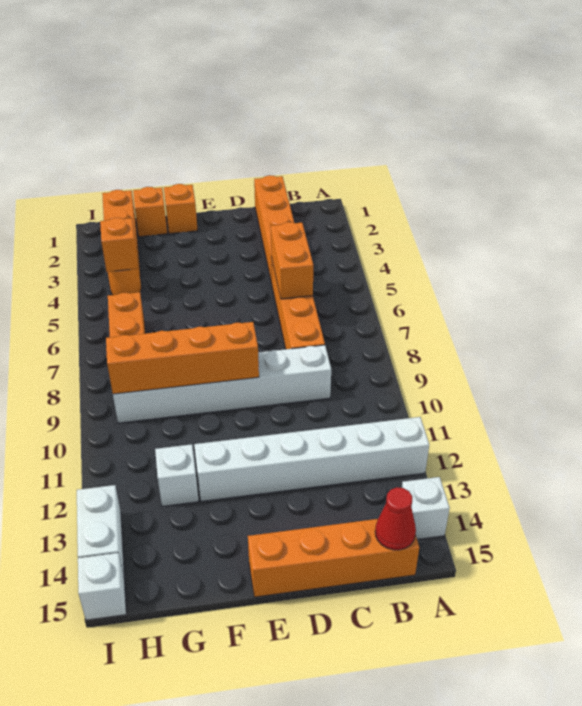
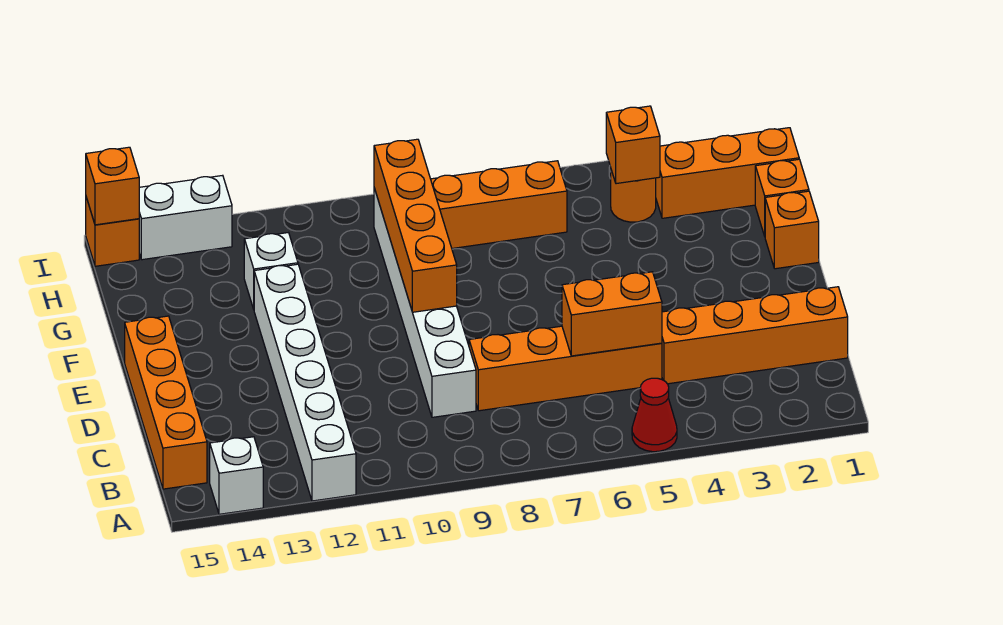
red cone B15 level 2 -> red cone A5 level 1
white brick I15 level 1 -> orange brick I15 level 1
none -> orange brick I15 level 2

